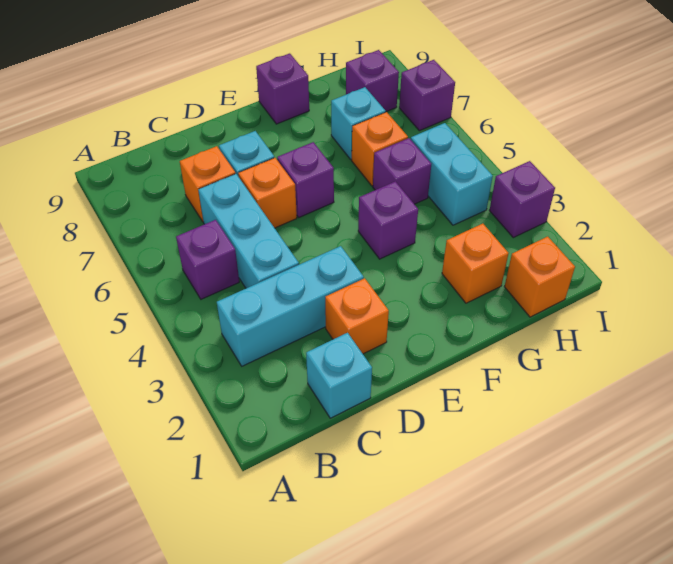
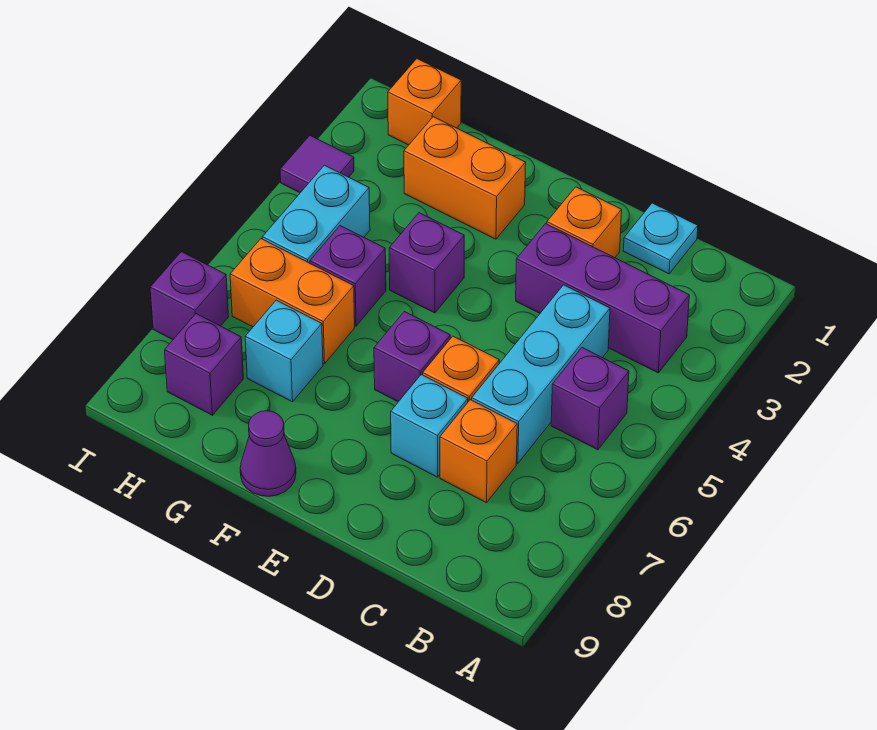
cyan brick B3:D3 level 1 -> purple brick B3:D3 level 1
cyan brick C1 level 1 -> cyan plate C1 level 1
purple brick F9 level 1 -> purple cone F9 level 1
orange brick G2 level 1 -> orange brick F2:G2 level 1
orange brick G6 level 1 -> orange brick G6:H6 level 1
purple brick I3 level 1 -> purple tile I3 level 1

